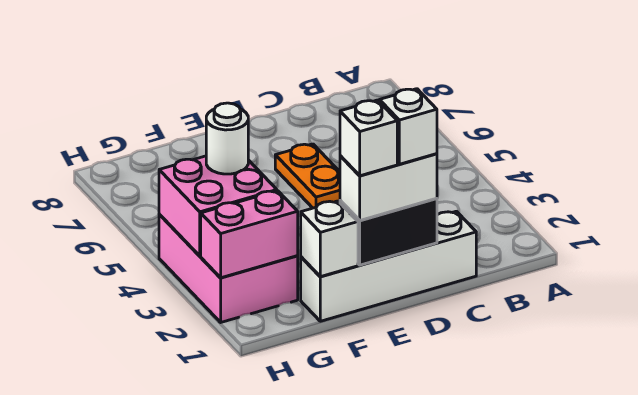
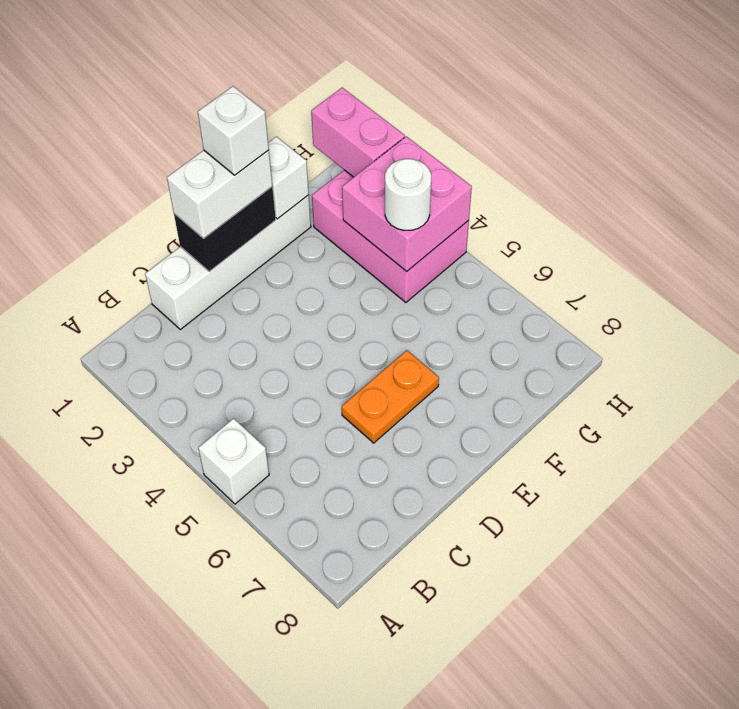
white brick D1 level 4 -> white brick A5 level 1
orange plate D5:D6 level 1 -> orange plate D6:E6 level 1
pink brick G2:H2 level 2 -> pink brick H1:H2 level 2

